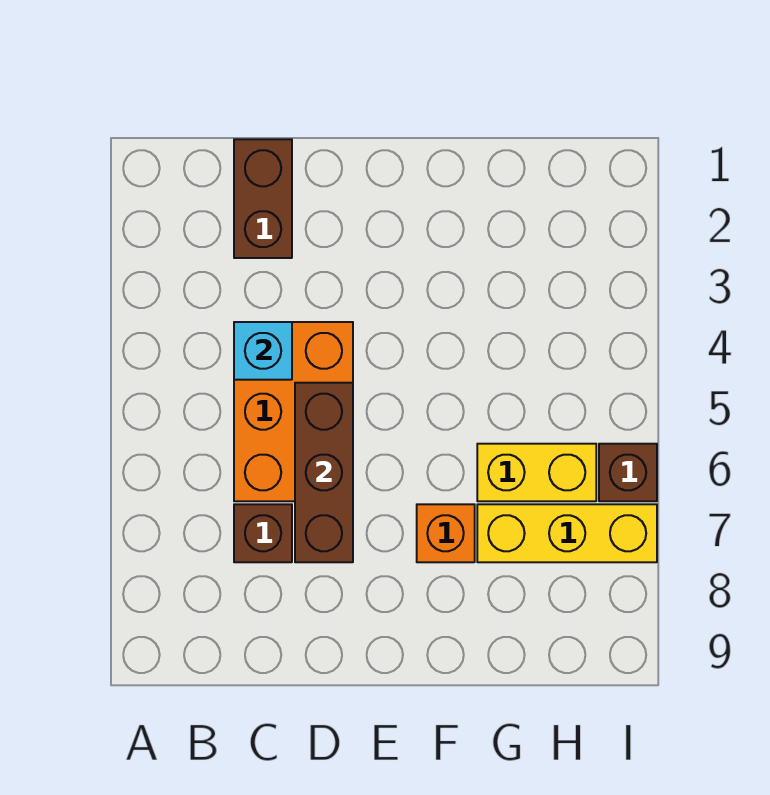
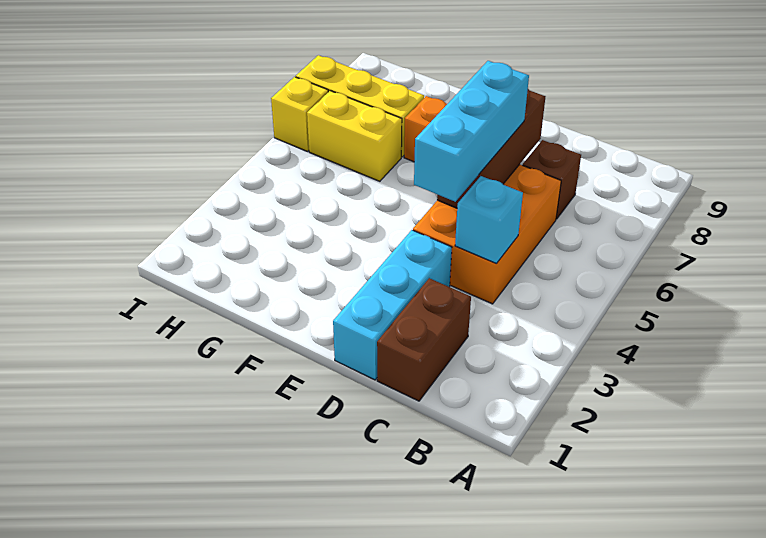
none -> cyan brick D1:D3 level 1
none -> cyan brick D4:D6 level 3
brown brick I6 level 1 -> yellow brick I6 level 1

